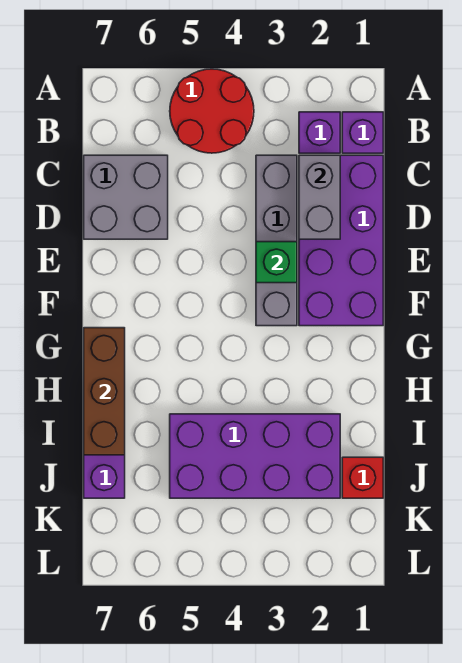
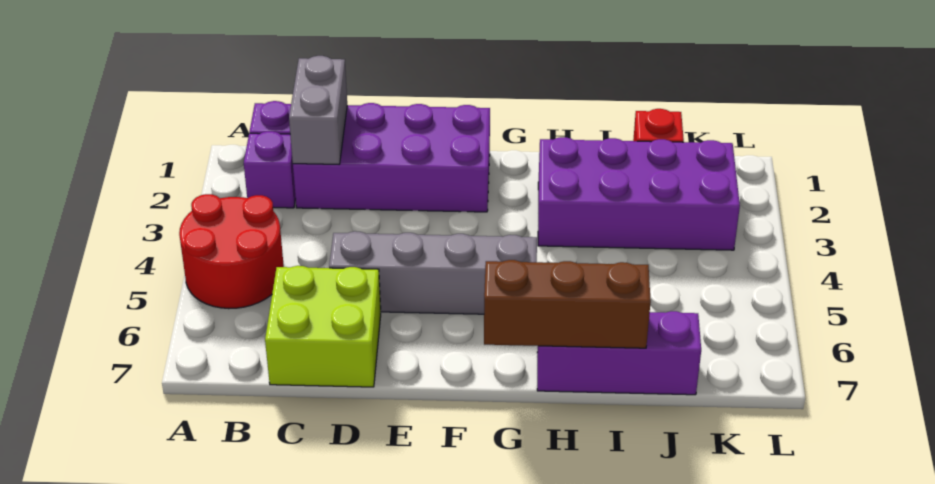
grey brick C2:D2 level 2 -> grey brick C1:C2 level 2
grey brick C3:F3 level 1 -> grey brick D5:G5 level 1
grey brick C6:D7 level 1 -> lime brick C6:D7 level 1
green brick E3 level 2 -> none
purple brick I2:J5 level 1 -> purple brick H2:K3 level 1

